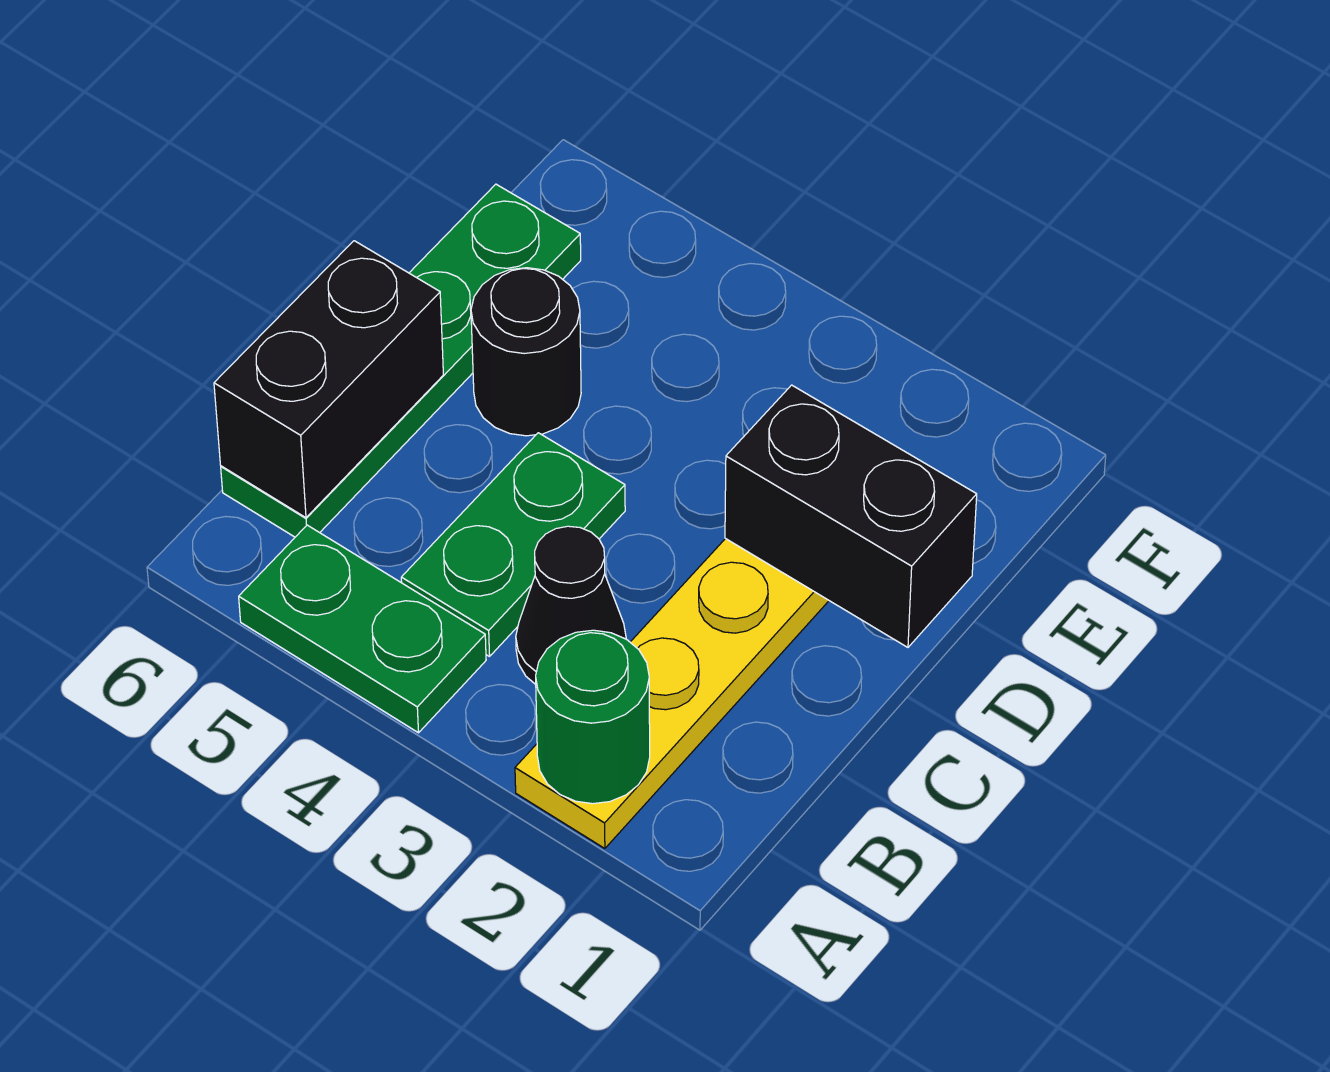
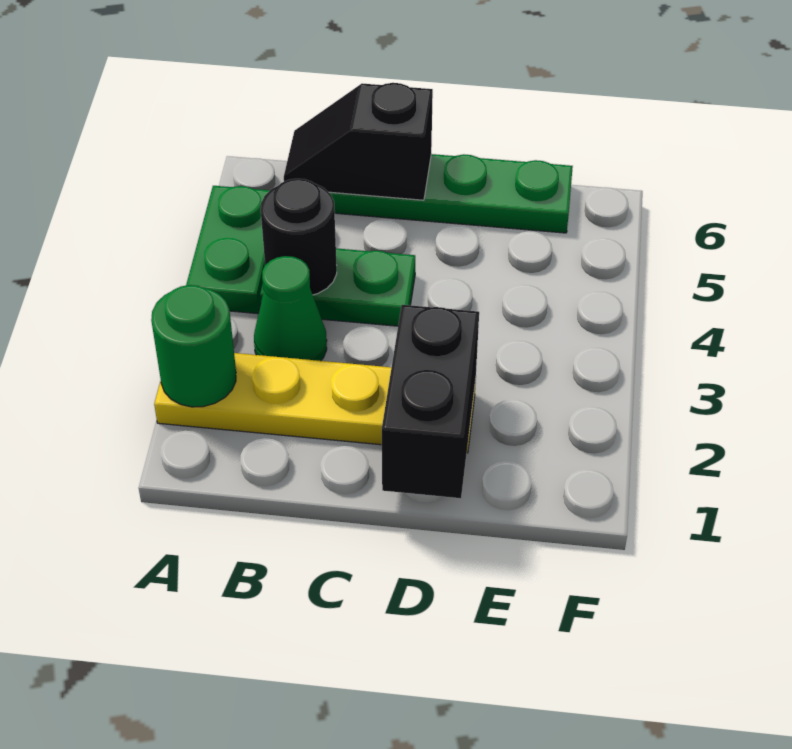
black cone B3 level 1 -> green cone B3 level 1
black brick B6:C6 level 2 -> black slope B6:C6 level 2 top C
black round brick D5 level 1 -> black round brick B4 level 2

